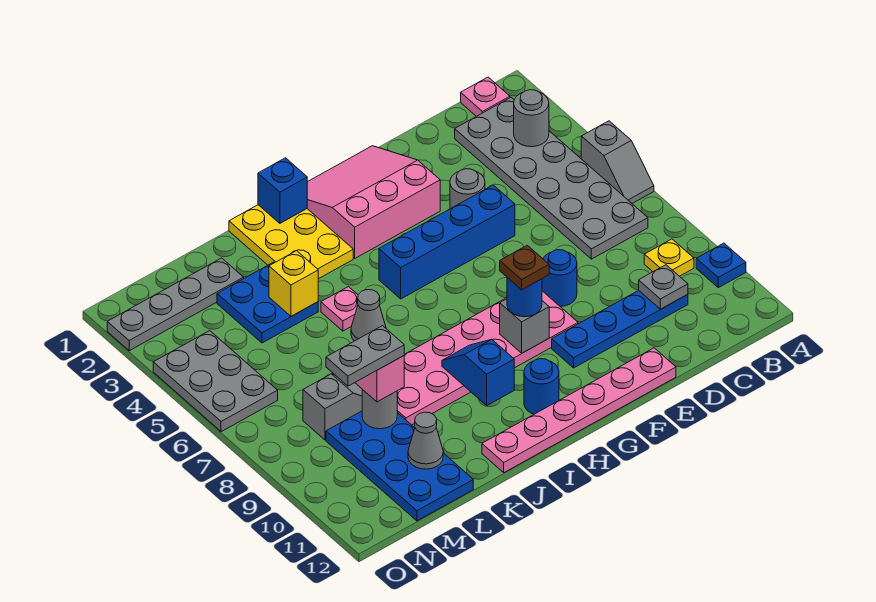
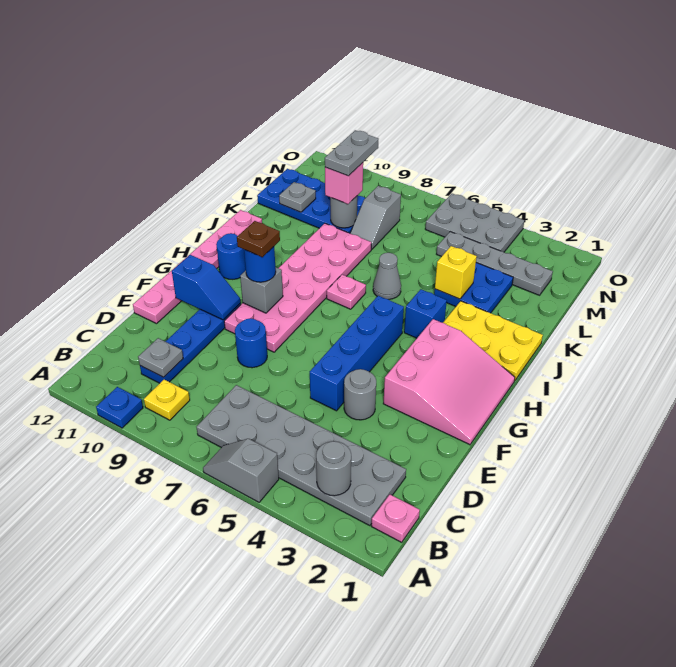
blue brick I1 level 2 -> blue brick I4 level 1
blue slope I9:I10 level 2 top 10 -> blue slope F10:F11 level 2 top 11
pink plate J5 level 1 -> pink plate I7 level 1
grey plate L2:O2 level 1 -> grey plate M2:M5 level 1
grey cone L11 level 2 -> grey plate L11 level 2

